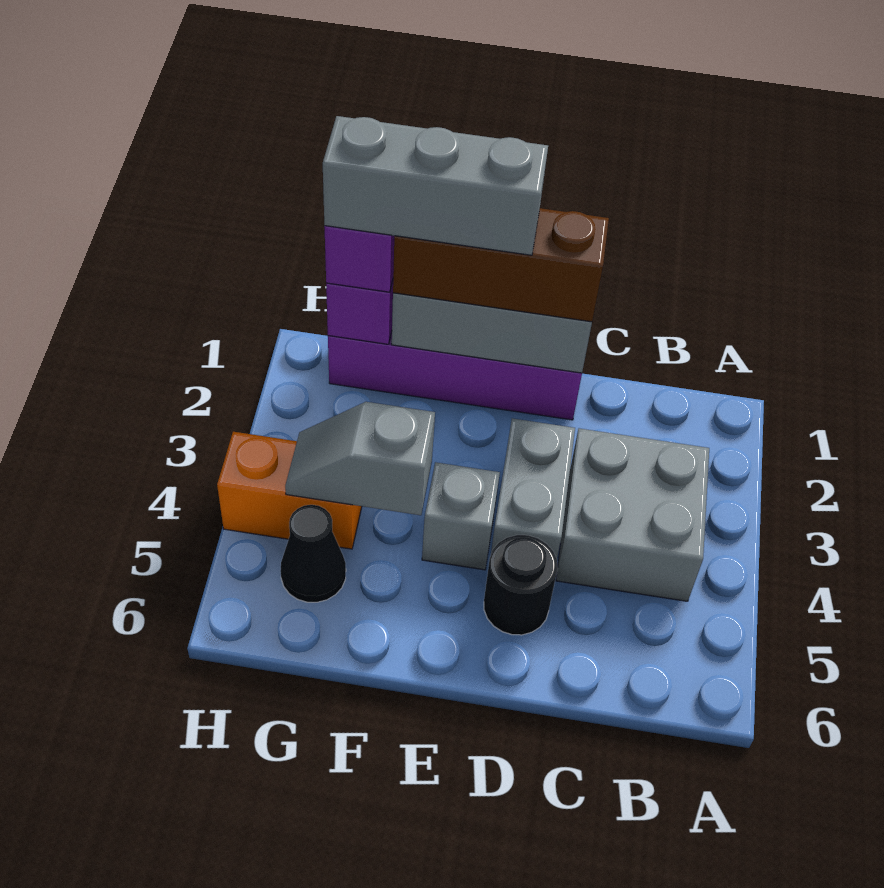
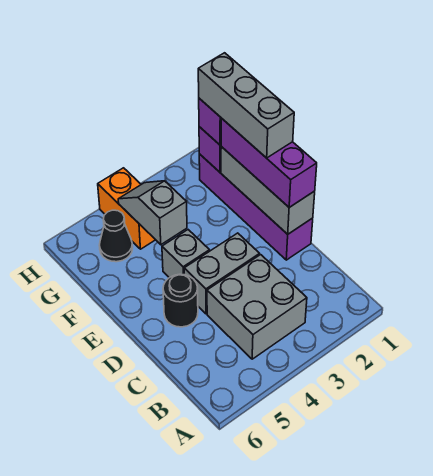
brown brick D1:F1 level 3 -> purple brick D1:F1 level 3

